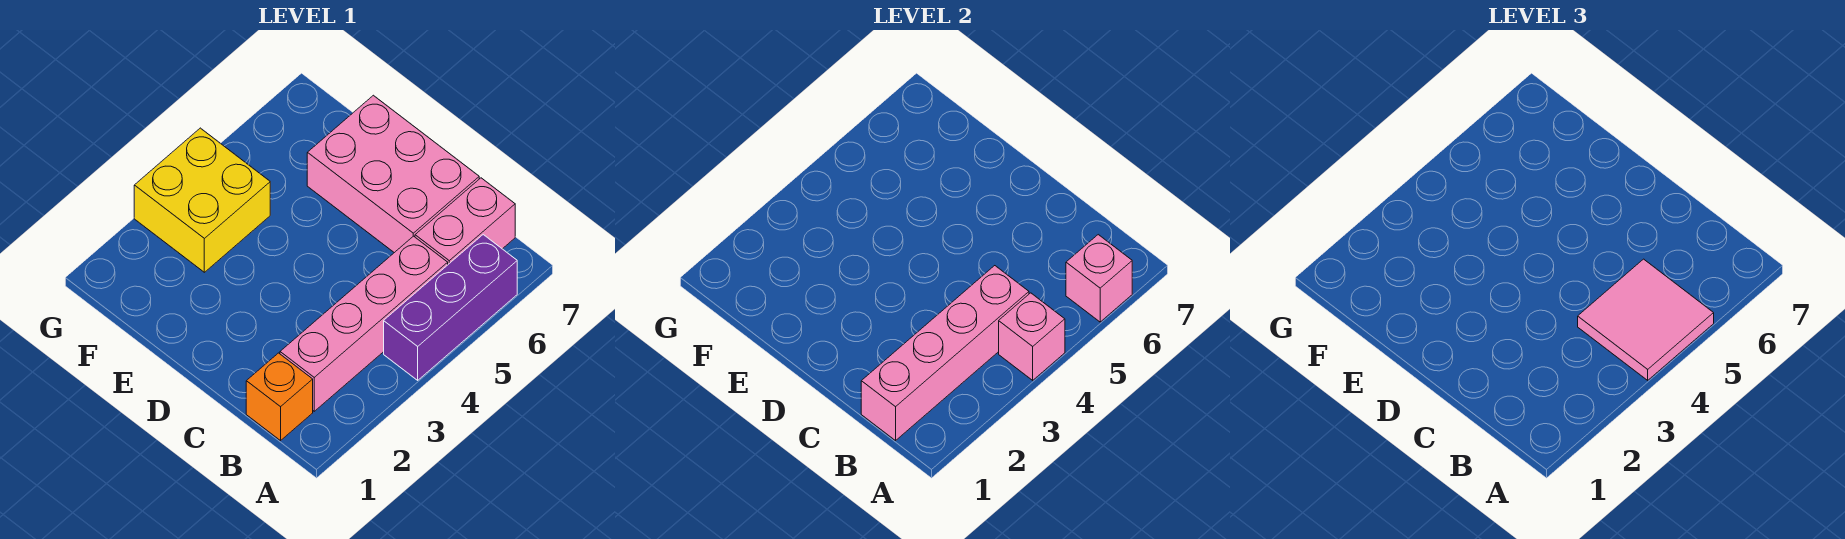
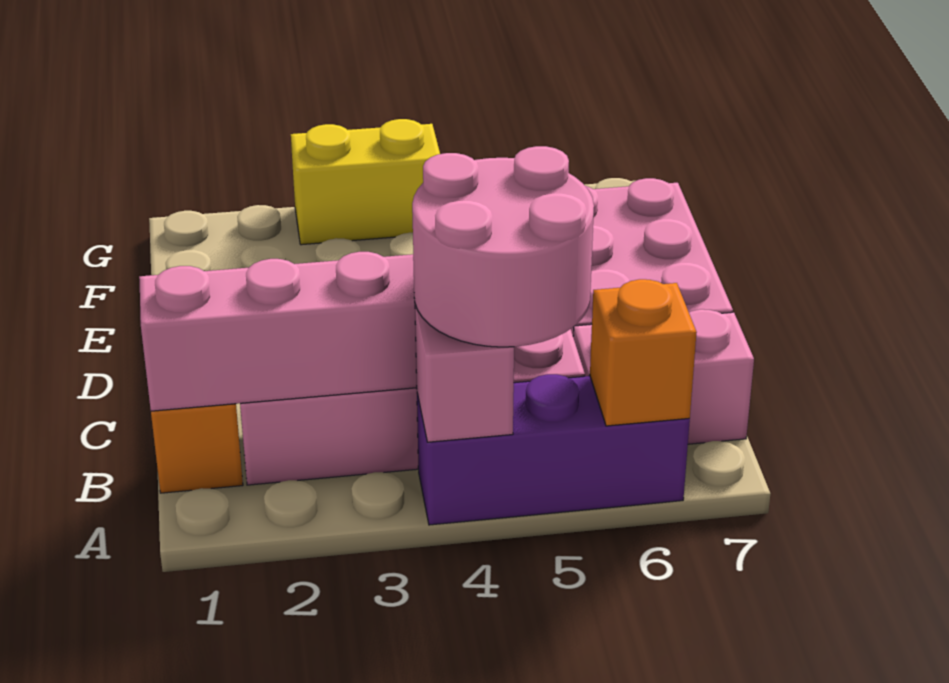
pink tile A4:B5 level 3 -> pink round brick A4:B5 level 3
pink brick A6 level 2 -> orange brick A6 level 2
yellow brick F3:G4 level 1 -> yellow brick G3:G4 level 1

